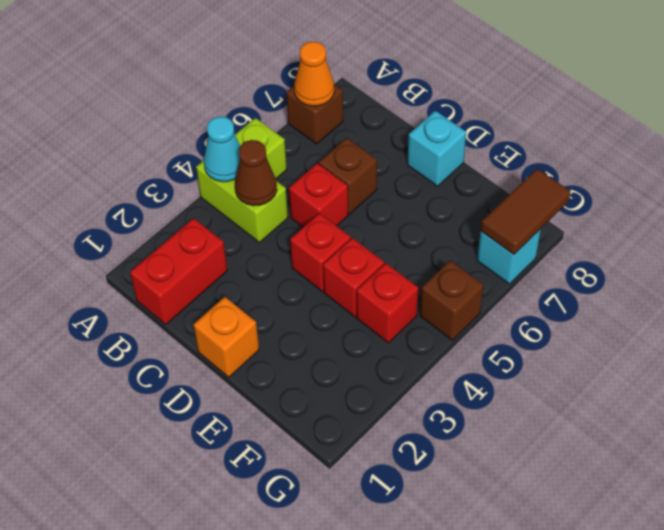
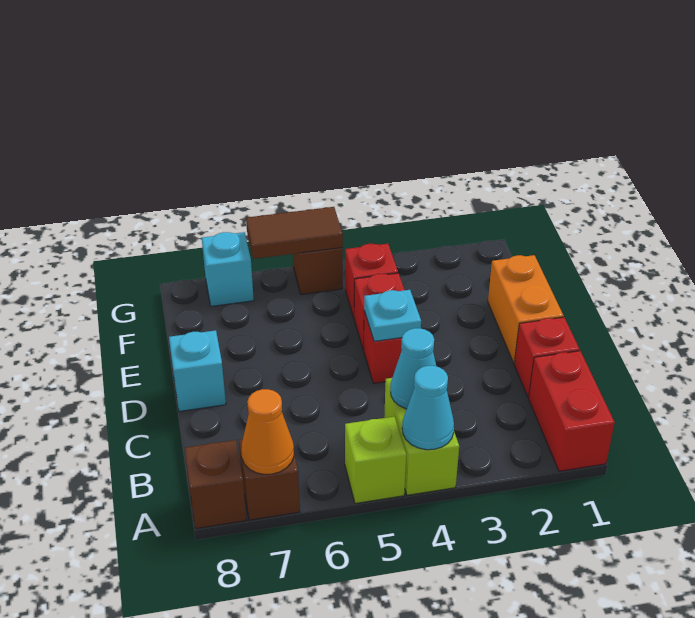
red brick B1:B2 level 1 -> red brick A1:B1 level 1
brown cone B4 level 2 -> cyan cone B4 level 2
red brick C5 level 1 -> red brick C1 level 1
brown brick C6 level 1 -> brown brick A8 level 1
orange brick D1 level 1 -> orange brick D1:E1 level 1
none -> cyan plate D4 level 2
brown tile G7:G8 level 2 -> brown tile G5:G6 level 2

